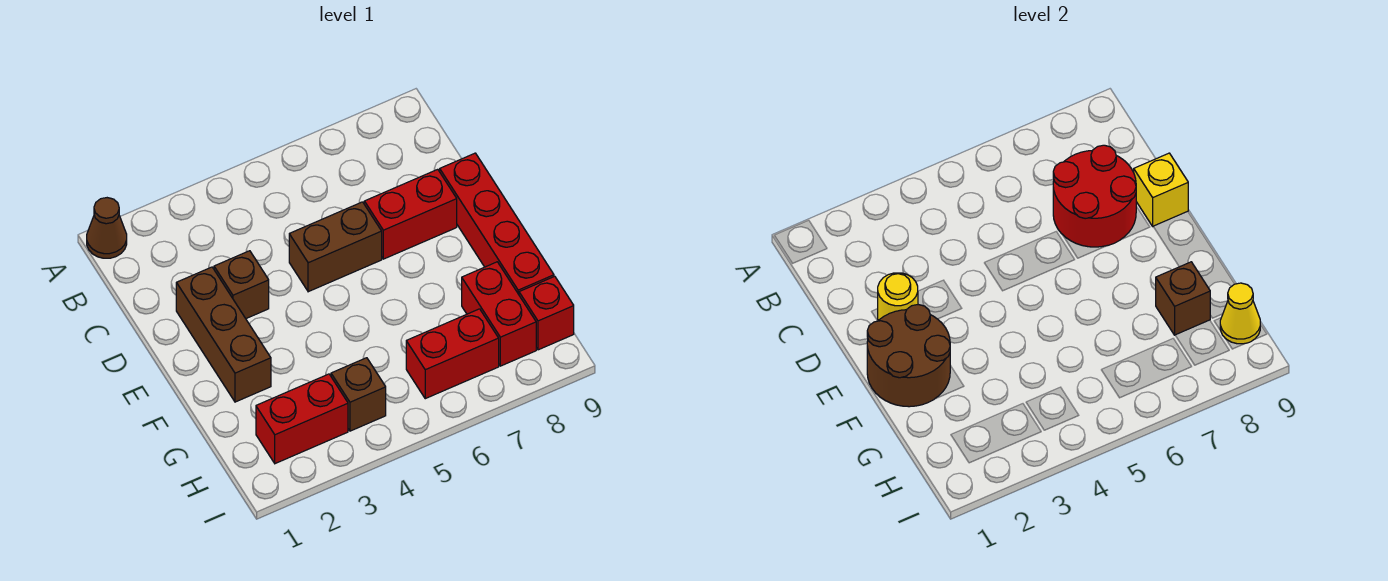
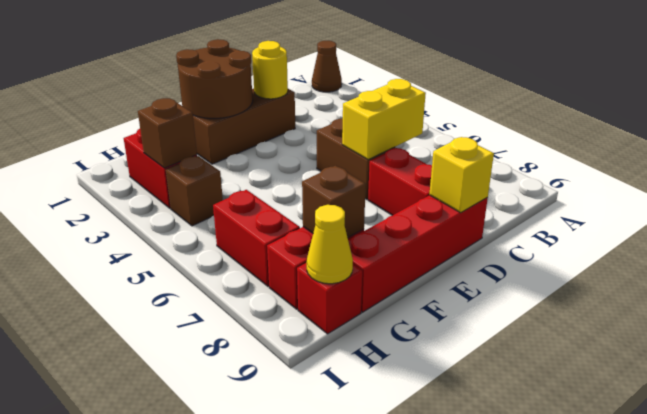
none -> yellow brick C6:D6 level 2
red round brick C7:D8 level 2 -> none
brown brick D3 level 1 -> brown brick H3 level 2

